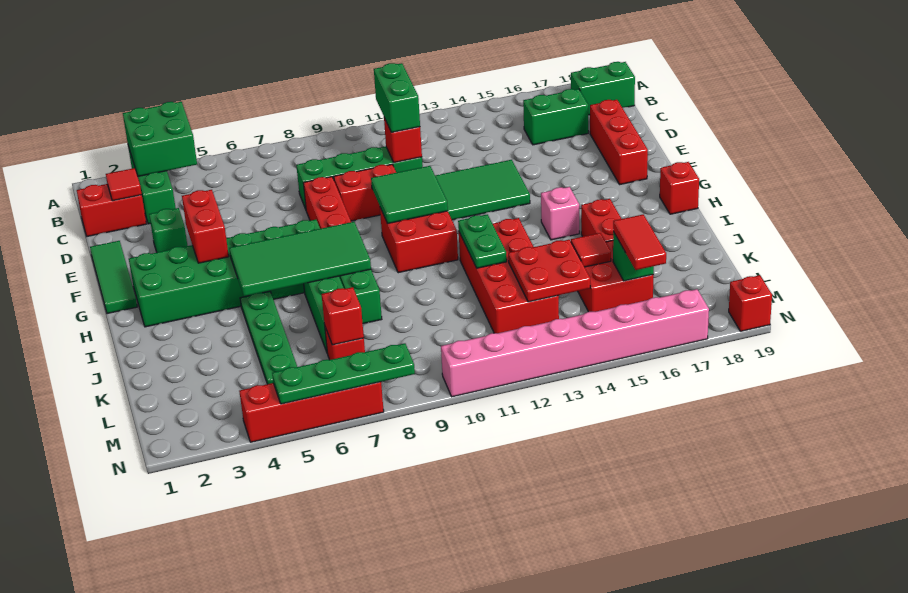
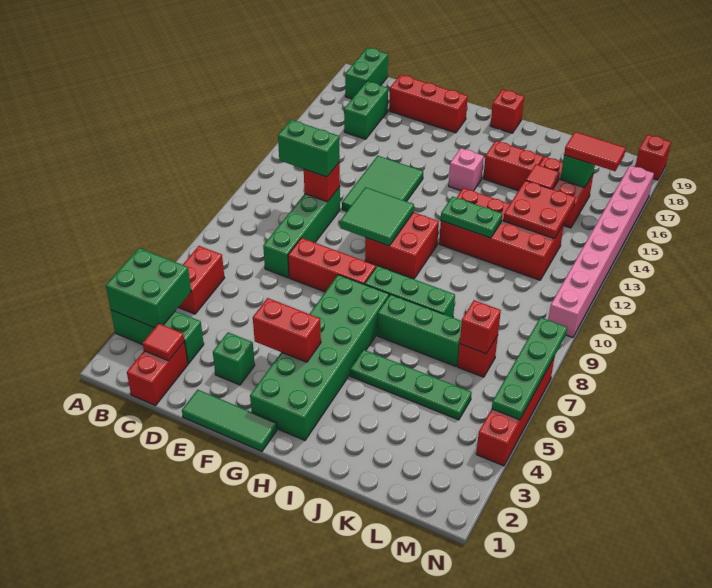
red brick E9:E10 level 1 -> red brick B5:B6 level 1
green tile H5:I8 level 2 -> none

